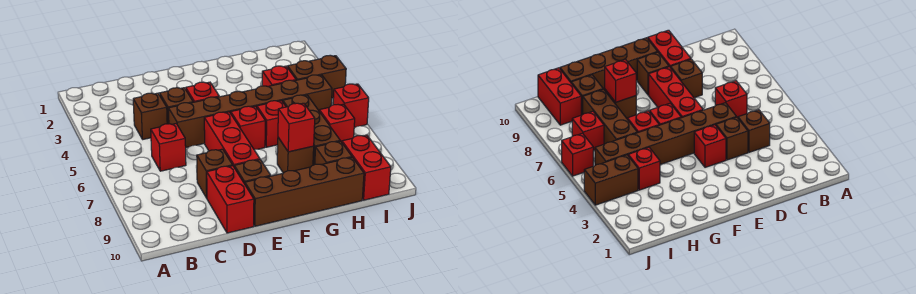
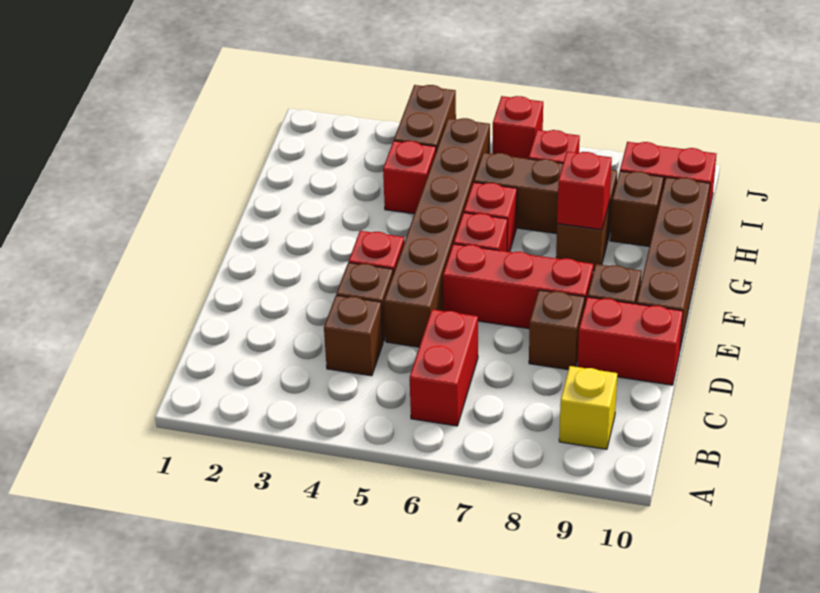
none -> yellow brick B9 level 1
red brick C6 level 1 -> red brick B6:C6 level 1

